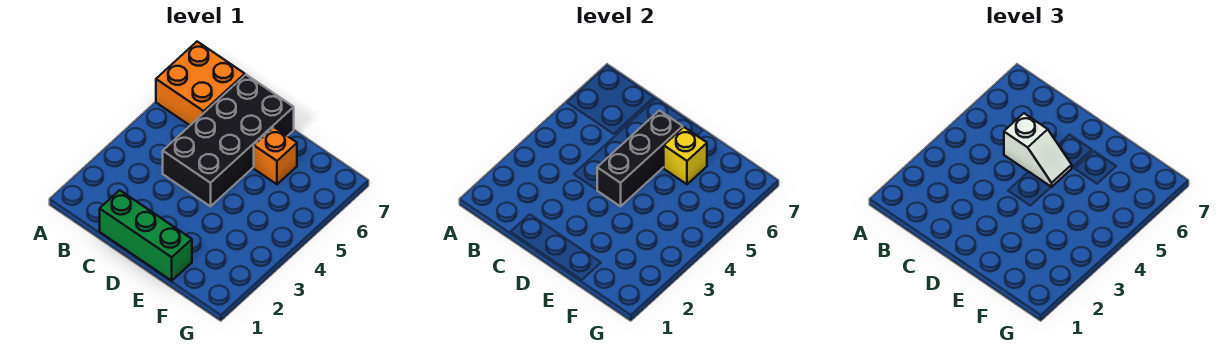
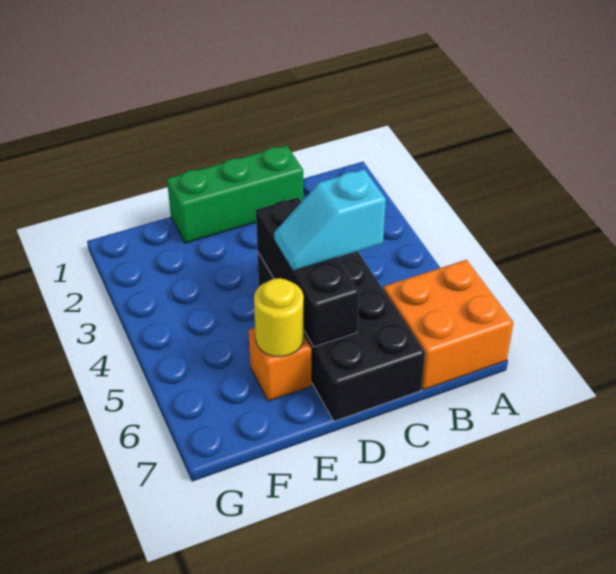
white slope C5:D5 level 3 top C -> cyan slope C5:D5 level 3 top C
yellow brick E6 level 2 -> yellow round brick E6 level 2

